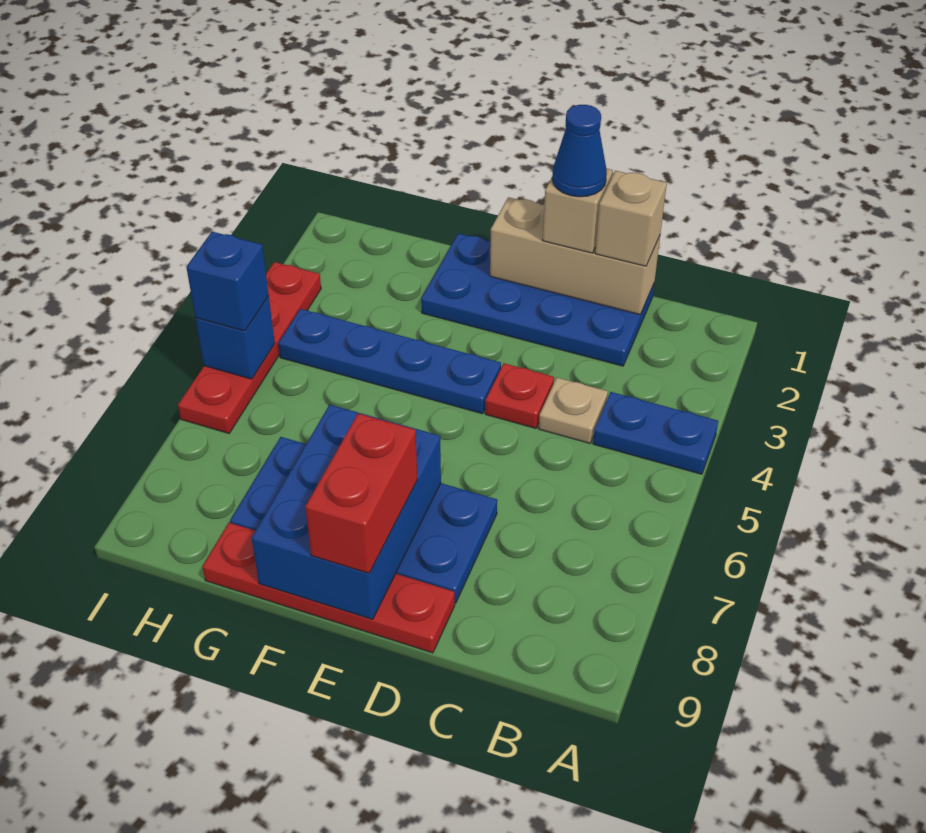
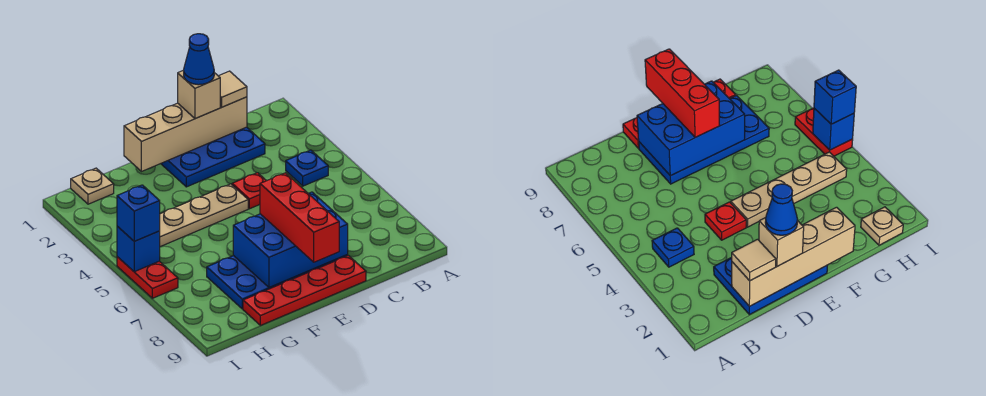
blue plate A4:B4 level 1 -> blue plate B4 level 1
blue plate C1:F2 level 1 -> blue plate C1:E2 level 1
tan brick C1:E1 level 2 -> tan brick C1:F1 level 2
tan brick C1 level 3 -> tan tile C1 level 3
tan plate C4 level 1 -> tan plate H1 level 1
blue plate E4:H4 level 1 -> tan plate E4:H4 level 1
blue brick E7:F9 level 2 -> blue brick D7:F8 level 2
red brick E8:E9 level 3 -> red brick E7:E9 level 3
red plate I3:I6 level 1 -> red plate I5:I6 level 1

